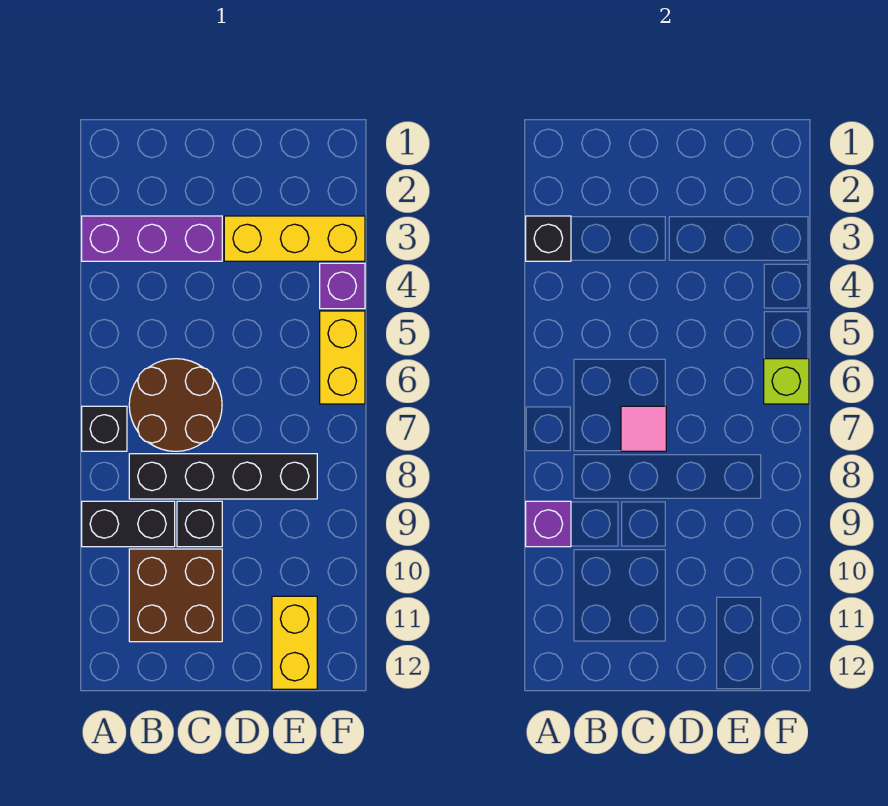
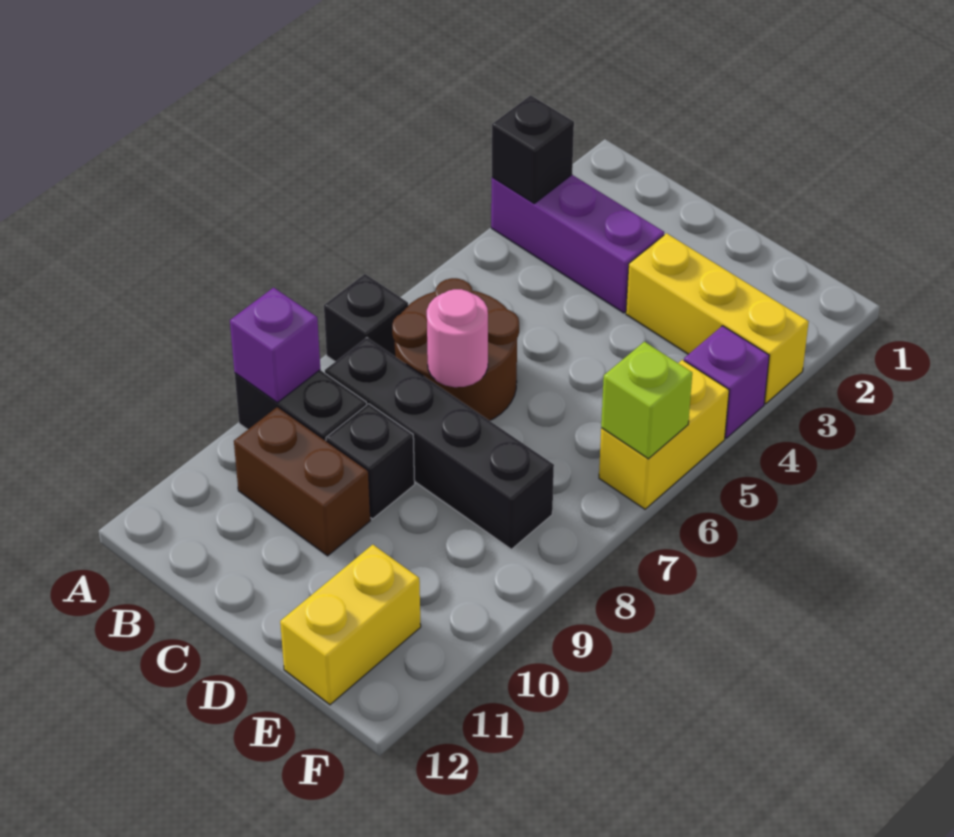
brown brick B10:C11 level 1 -> brown brick B10:C10 level 1
pink tile C7 level 2 -> pink round brick C7 level 2

